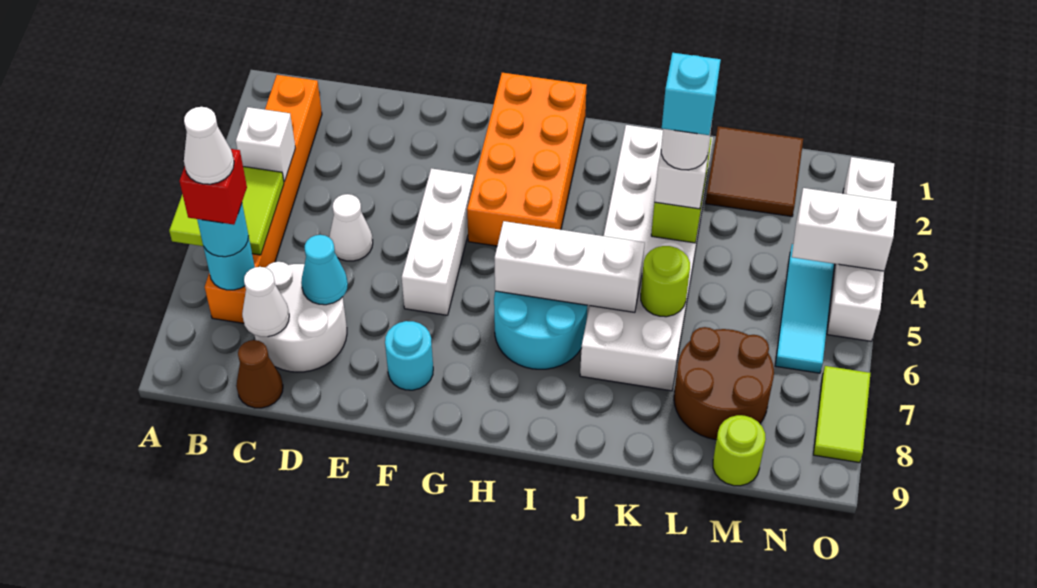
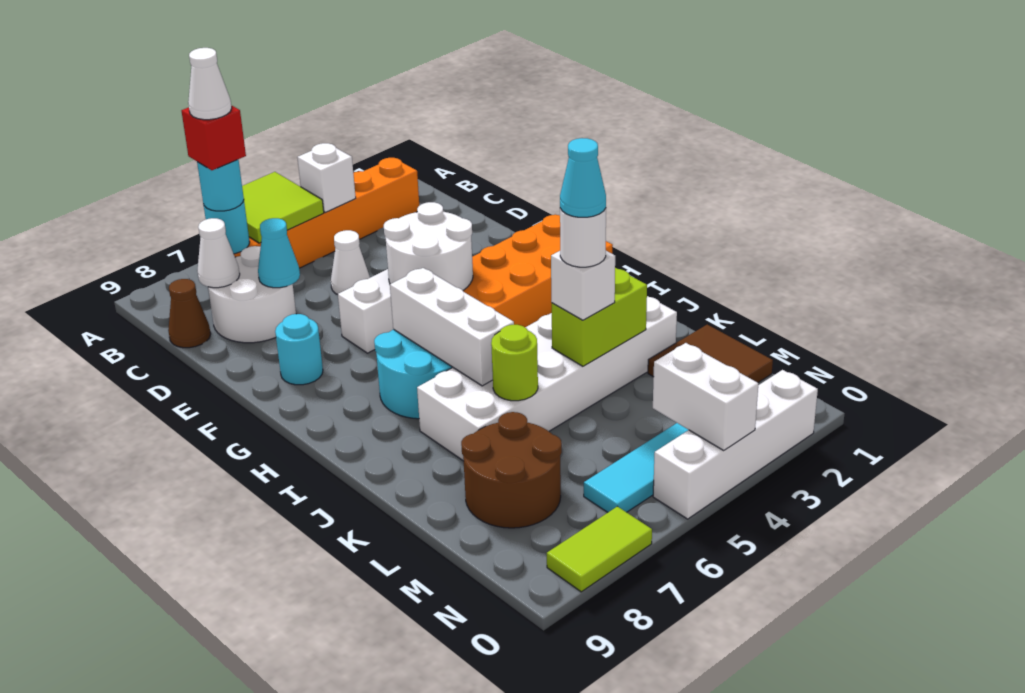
none -> white round brick F4:G5 level 2
cyan brick K4 level 5 -> cyan cone K4 level 5
lime round brick M9 level 1 -> none

